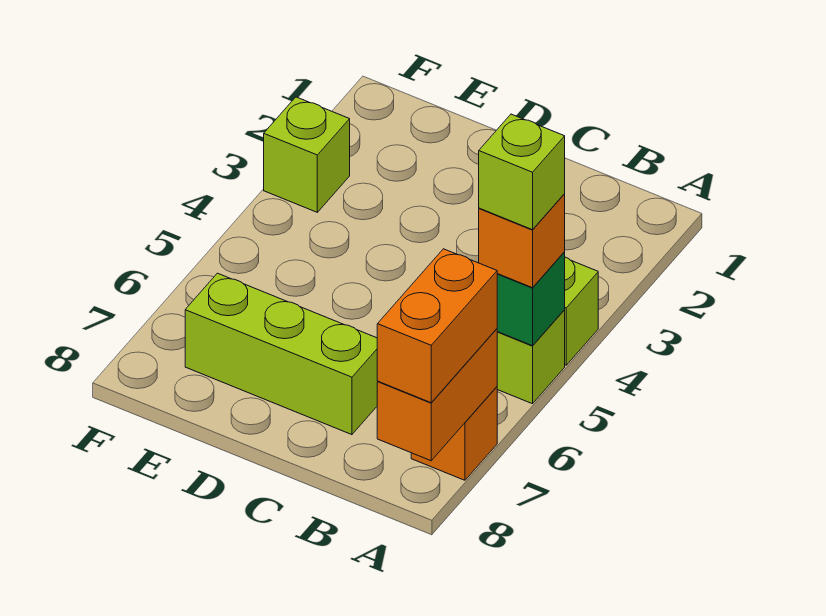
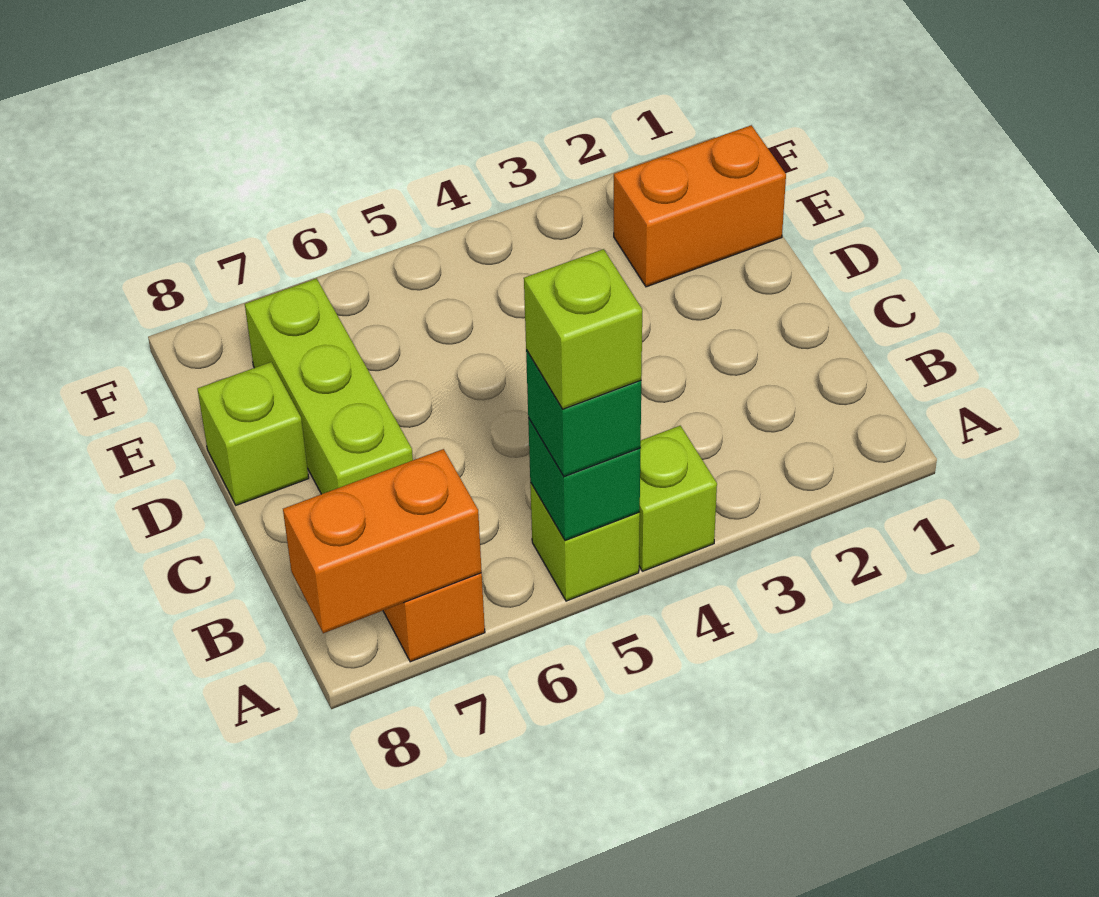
orange brick A5 level 3 -> green brick A5 level 3
orange brick A7:A8 level 3 -> orange brick E1:E2 level 1
lime brick F3 level 1 -> lime brick D8 level 1

